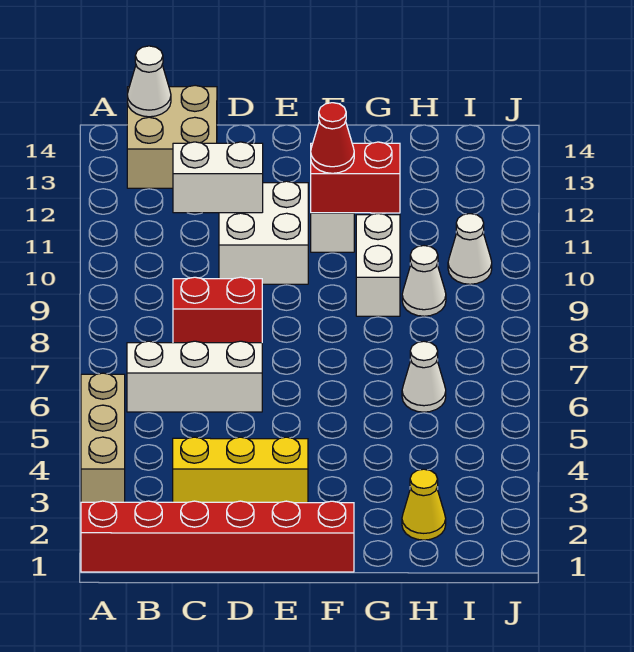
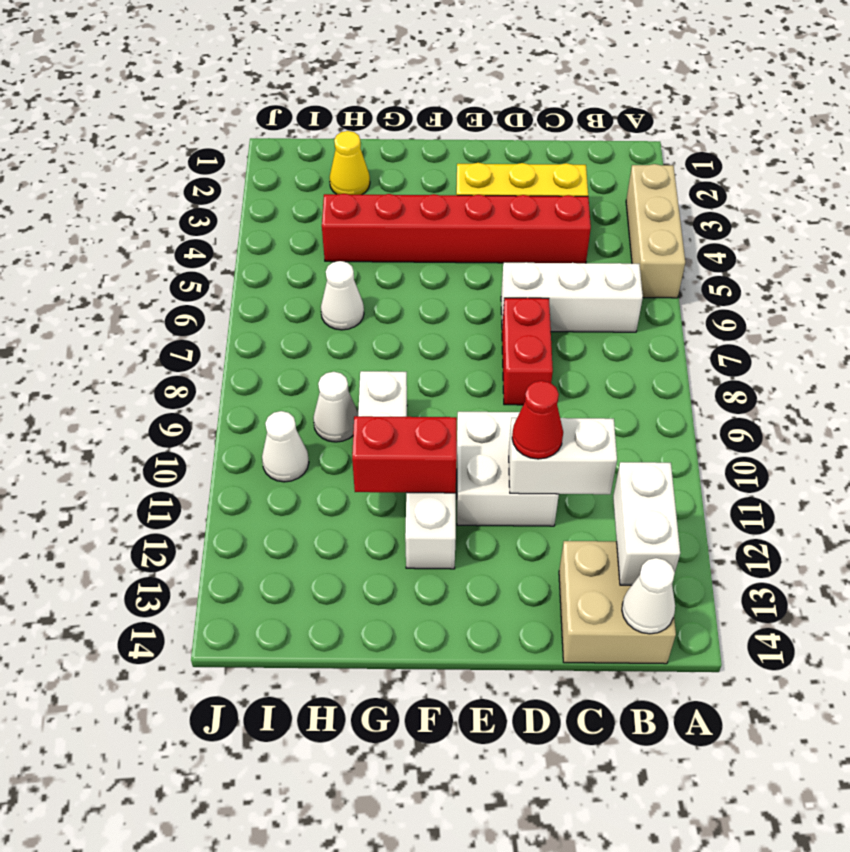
red brick A1:F1 level 1 -> red brick C4:H4 level 1
none -> white brick B12:B13 level 2
red brick C8:D8 level 1 -> red brick D7:D8 level 1
red cone F11 level 3 -> red cone D11 level 3

